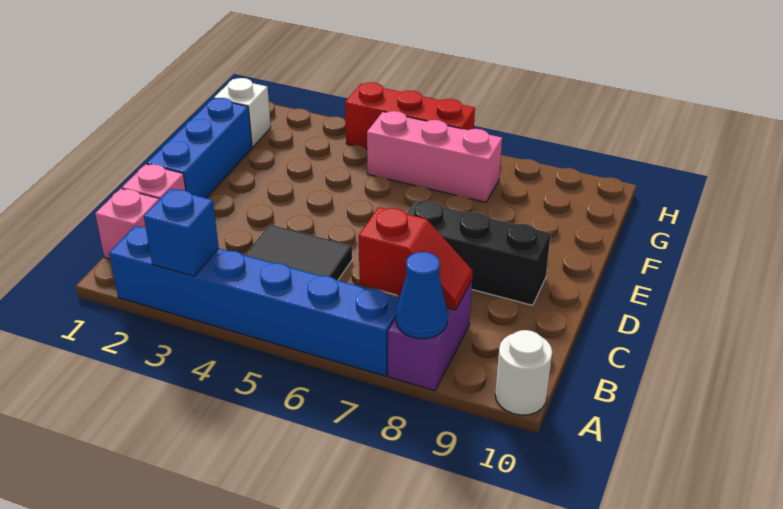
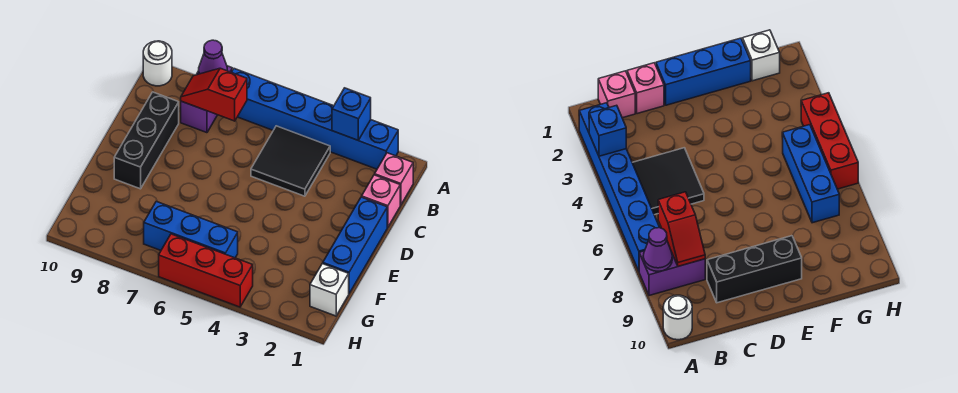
blue cone A8 level 2 -> purple cone A8 level 2
black brick D7:D9 level 1 -> black brick C9:E9 level 1
pink brick G5:G7 level 1 -> blue brick G5:G7 level 1

